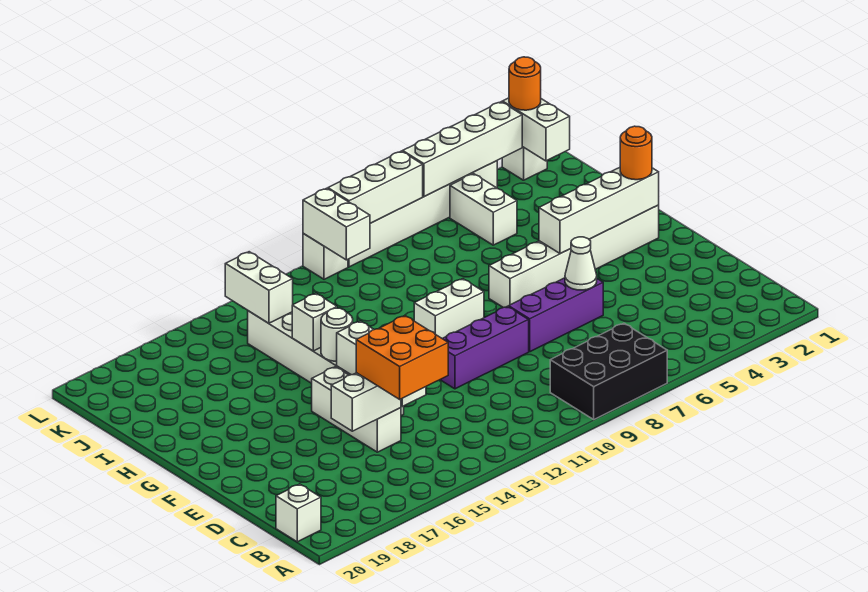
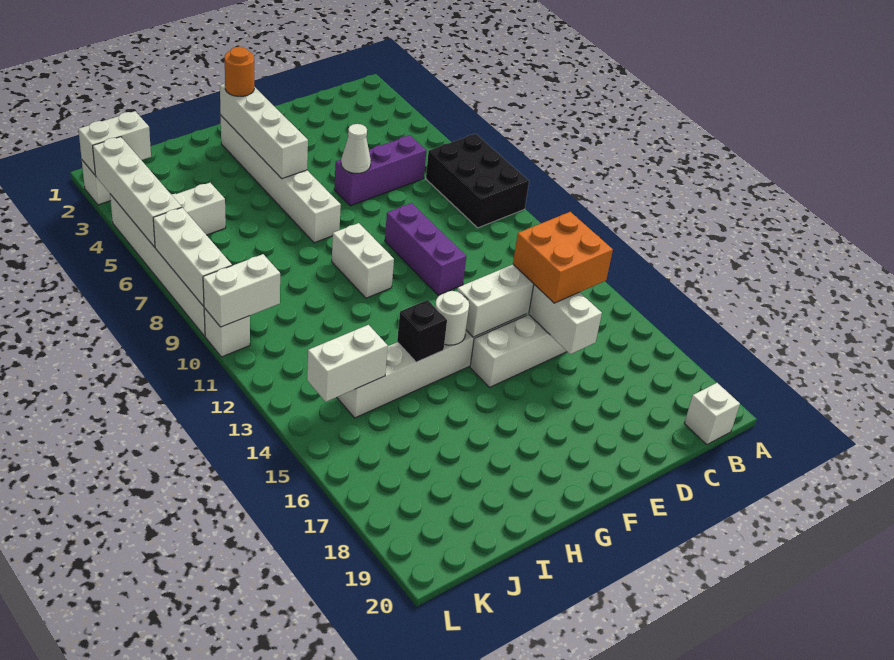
purple brick E6:E8 level 1 -> purple brick C6:E6 level 1
white brick H14 level 2 -> black brick H14 level 2
orange round brick L2 level 3 -> none

